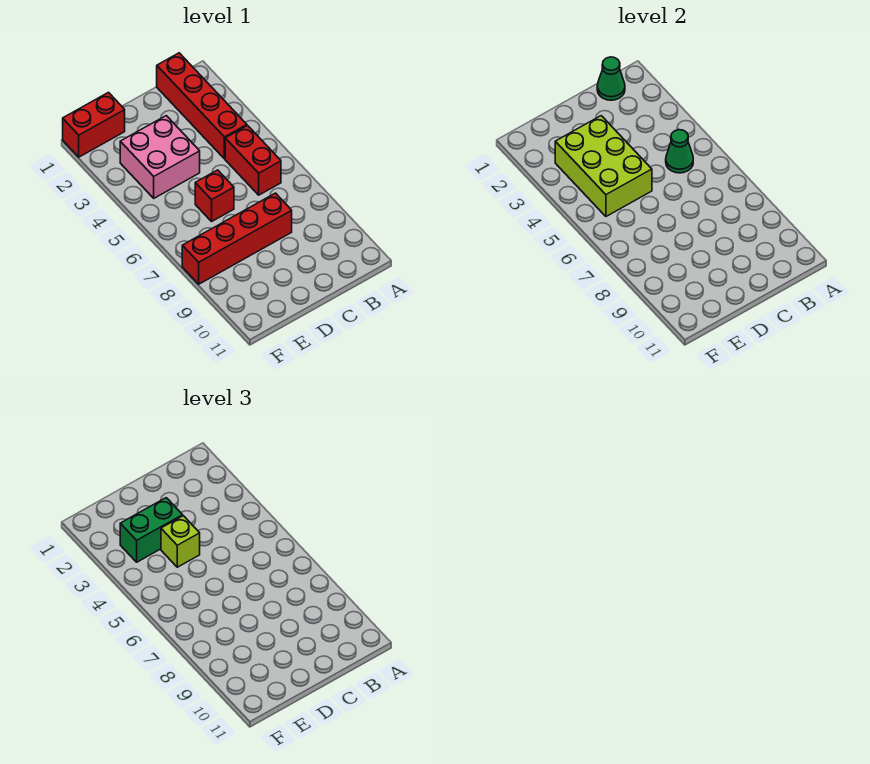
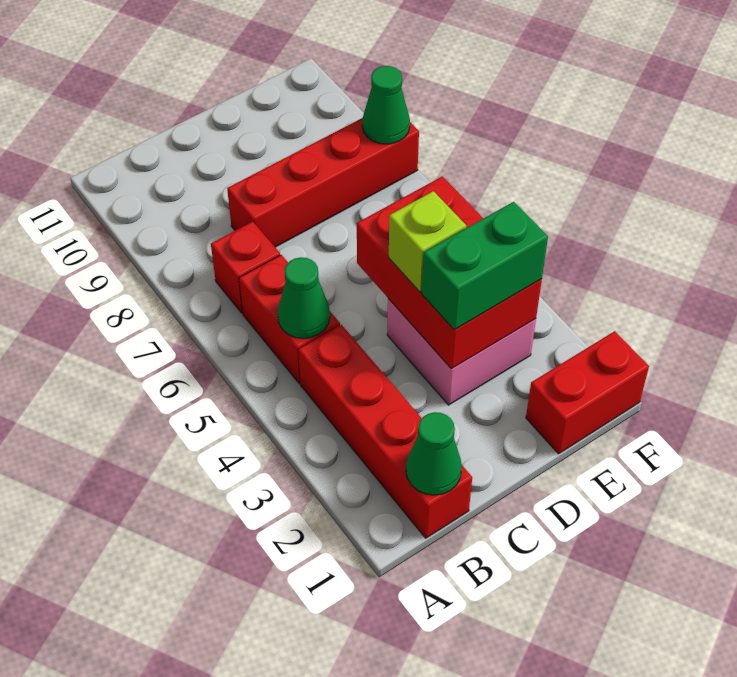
lime brick D3:E5 level 2 -> red brick D3:E5 level 2
red brick D6 level 1 -> red brick B7 level 1
none -> green cone F8 level 2

